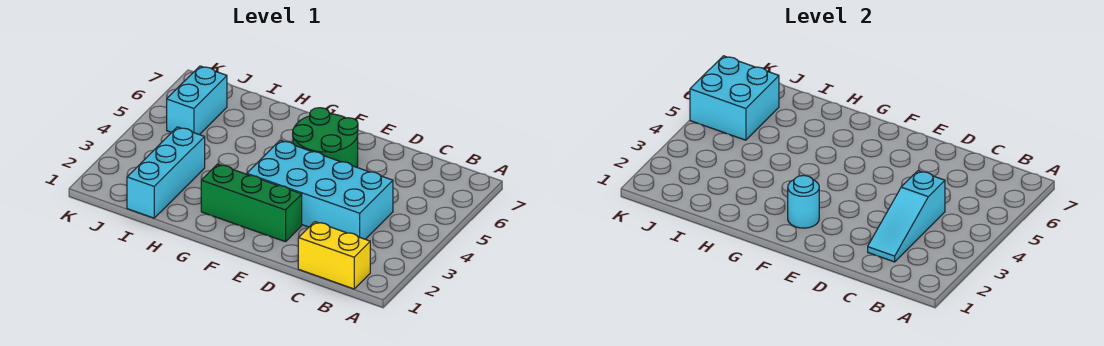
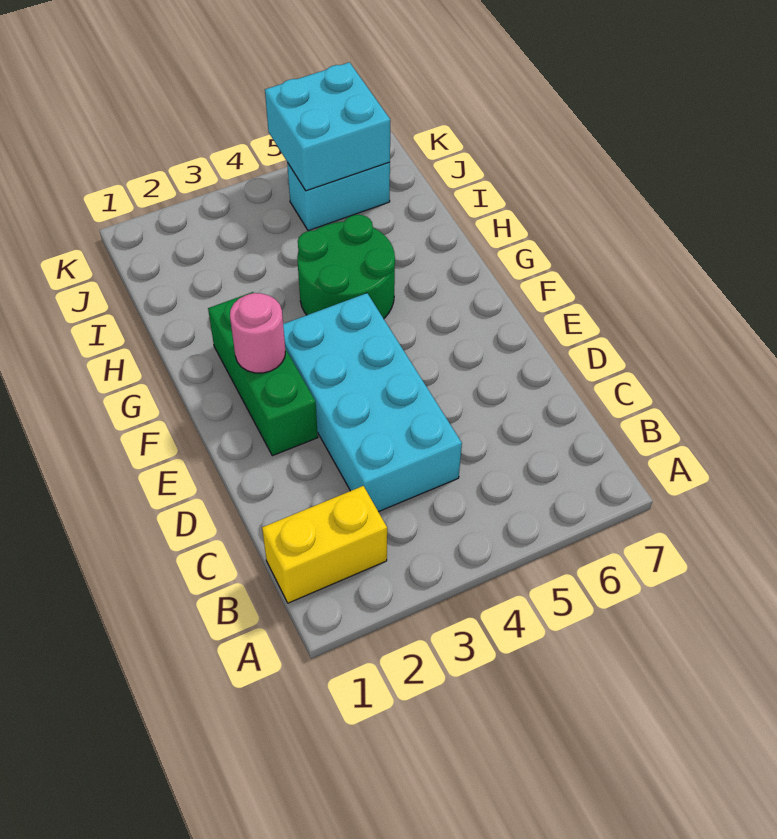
yellow brick B1:C1 level 1 -> yellow brick B1:B2 level 1
cyan slope C2:C4 level 2 top 4 -> none
green round brick E5:F6 level 1 -> green round brick G4:H5 level 1
cyan round brick F2 level 2 -> pink round brick F2 level 2
cyan brick I1:I3 level 1 -> none

